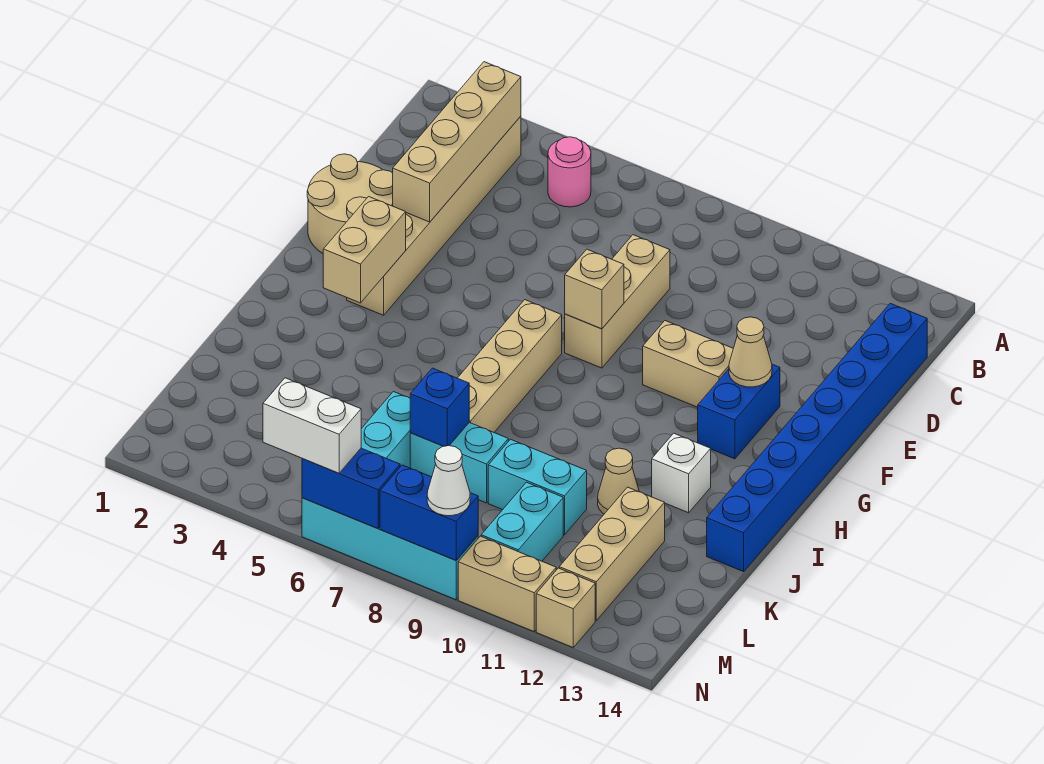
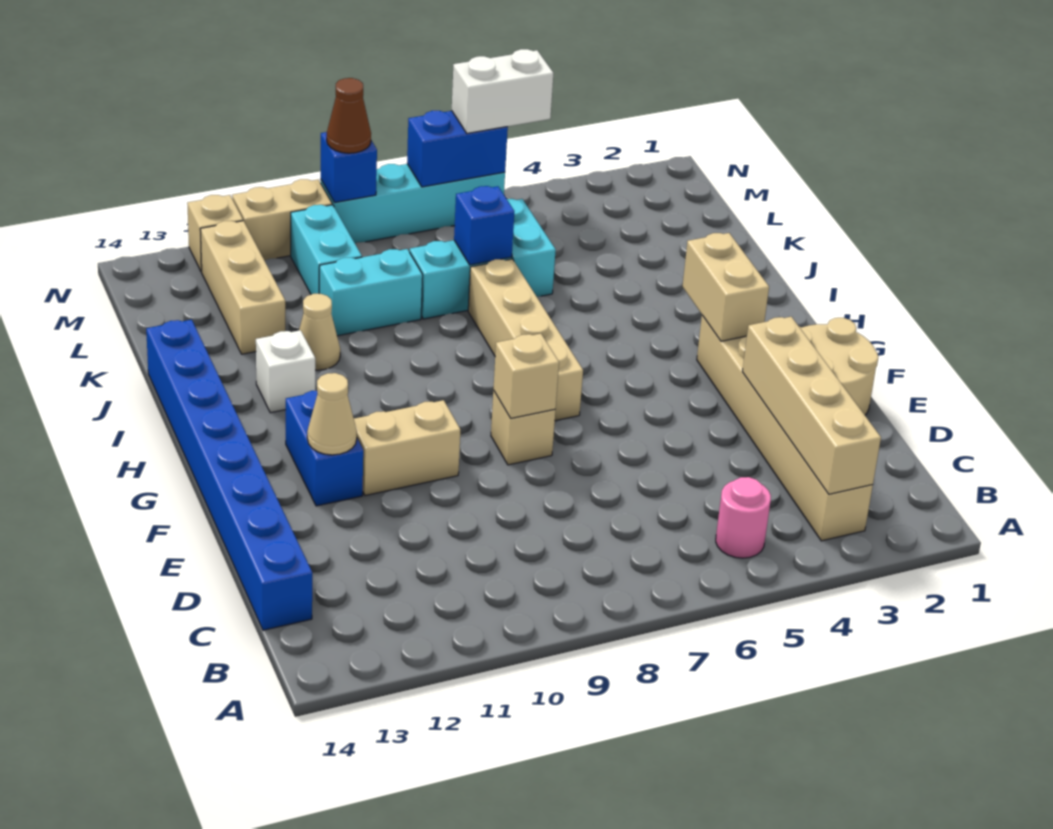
tan brick D8:F8 level 1 -> tan brick F8 level 1
blue brick N8:N9 level 2 -> blue brick N9 level 2
white cone N9 level 3 -> brown cone N9 level 3

